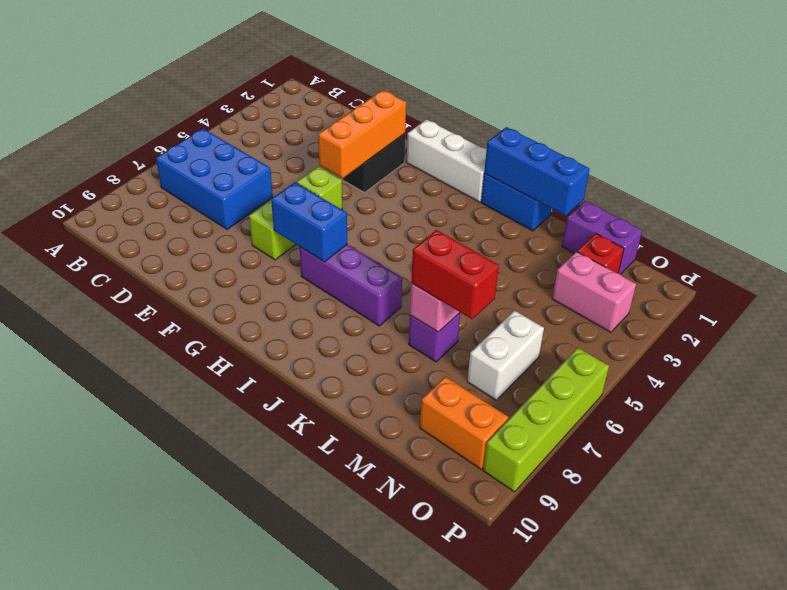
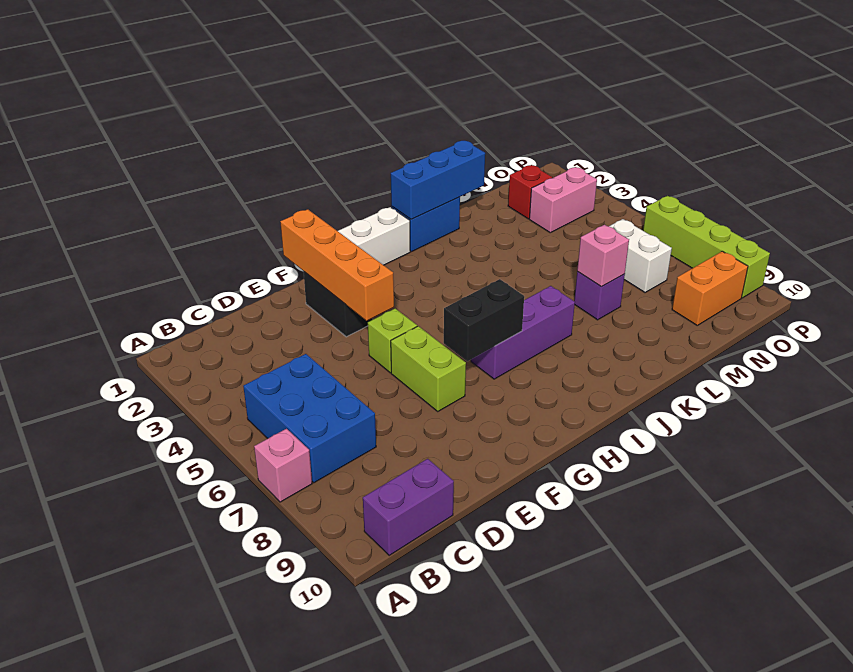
none -> pink brick A7 level 1
blue brick B6:D7 level 1 -> blue brick B5:C7 level 1
orange brick F2:F4 level 2 -> orange brick F1:F4 level 2
blue brick G7:H7 level 2 -> black brick G7:H7 level 2
red brick L7:M7 level 3 -> none
purple brick M1:N1 level 1 -> purple brick B10:C10 level 1

